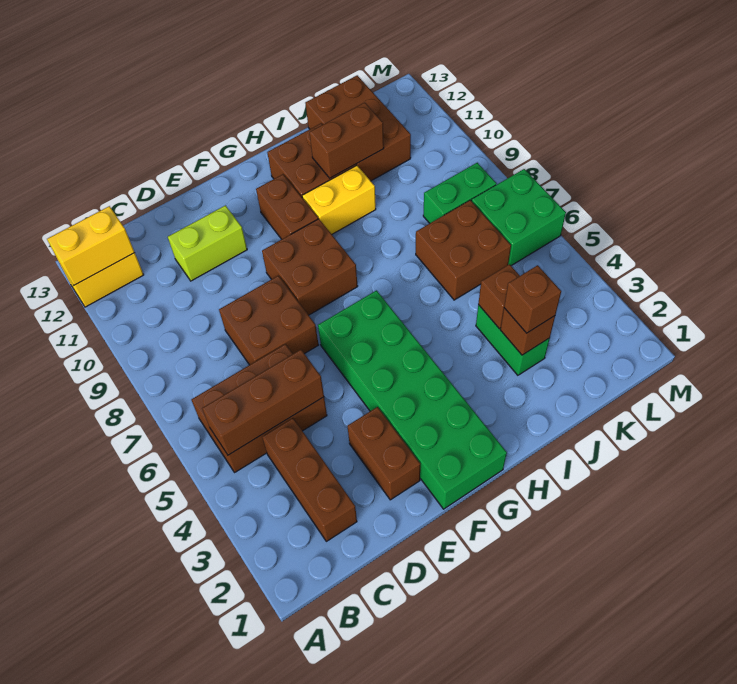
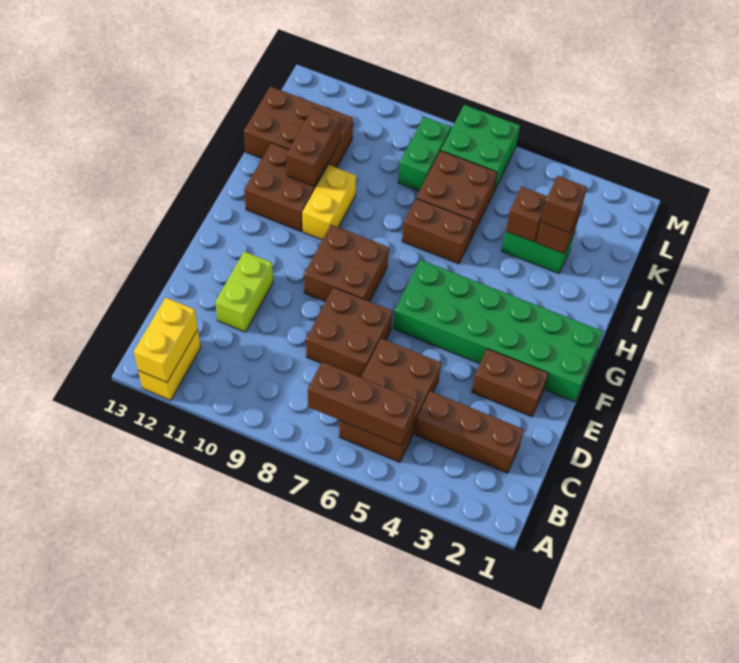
brown brick B5:D5 level 2 -> brown brick B5:B7 level 2
brown brick G10:G11 level 1 -> brown brick I6:I7 level 1

